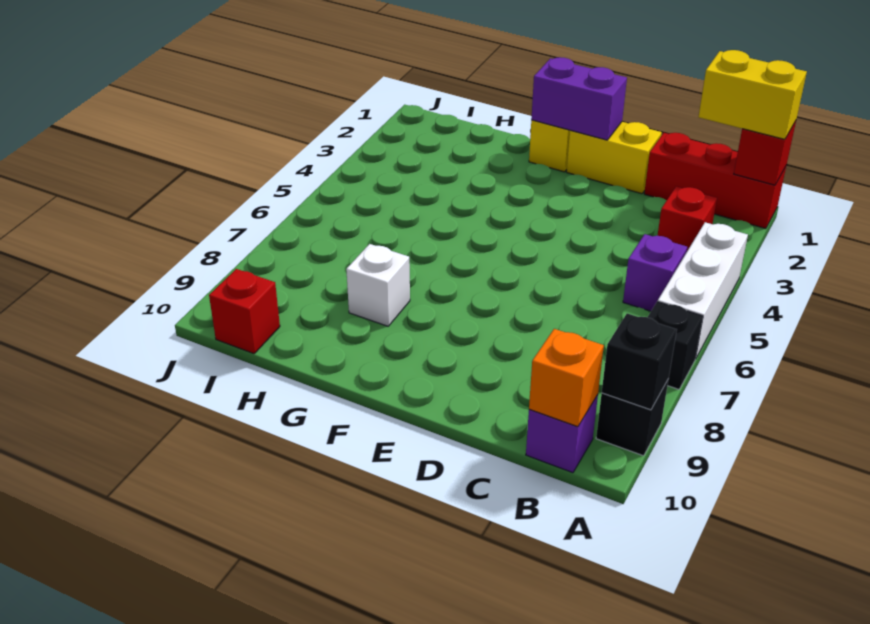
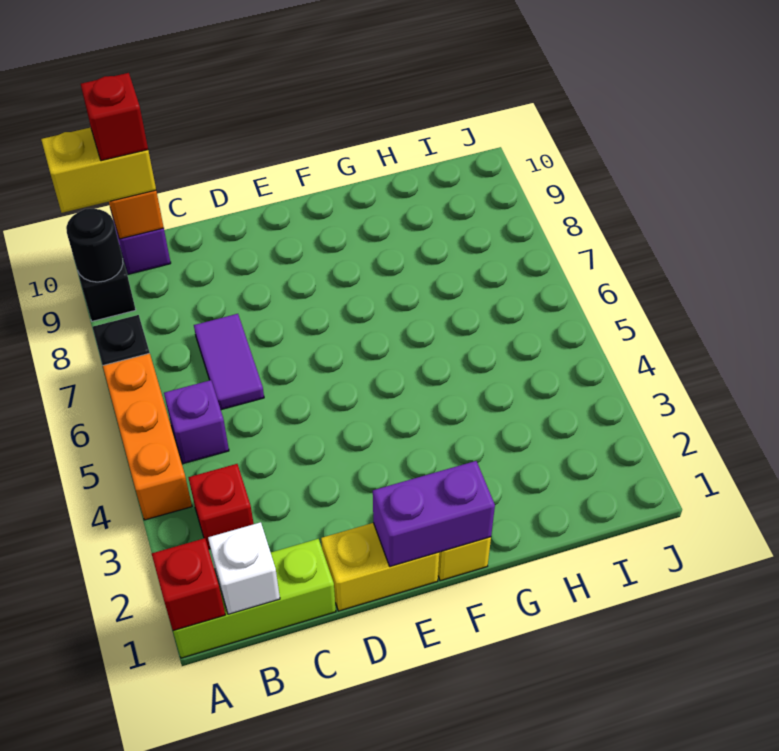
red brick A1:C1 level 1 -> lime brick A1:C1 level 1
yellow brick A1:B1 level 3 -> yellow brick A10:B10 level 3
white brick A4:A6 level 1 -> orange brick A4:A6 level 1
black brick A9 level 2 -> black round brick A9 level 2
none -> purple tile C6:C7 level 1
white brick G8 level 1 -> white brick B1 level 2
red brick I10 level 1 -> red brick B10 level 4

